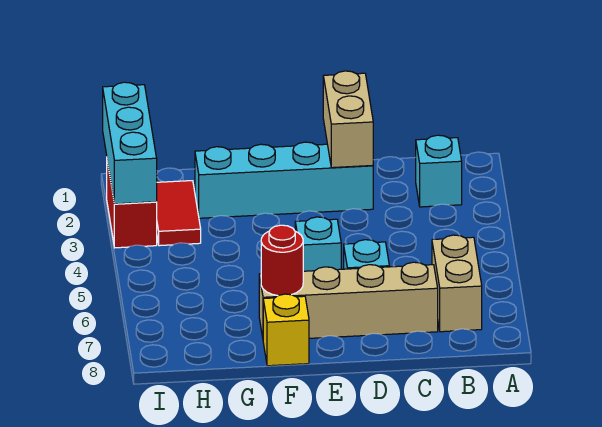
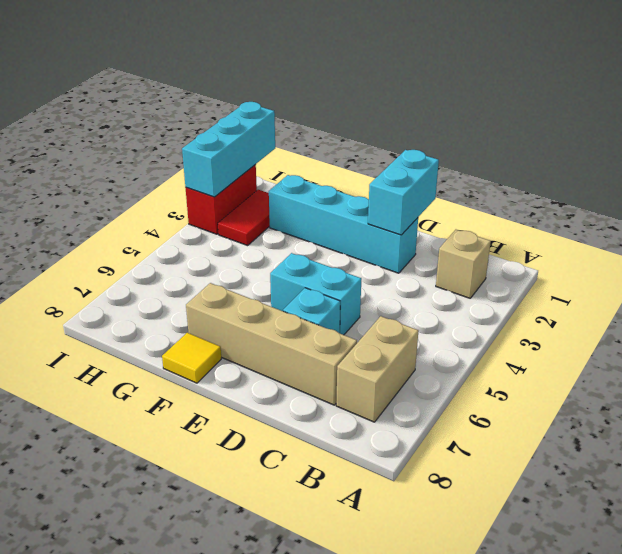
cyan brick B2 level 1 -> tan brick B2 level 1
tan brick D1:D2 level 2 -> cyan brick D1:D2 level 2
cyan brick E5 level 1 -> cyan brick D5:E5 level 1
red round brick F7 level 2 -> none
yellow brick F8 level 1 -> yellow tile F8 level 1

